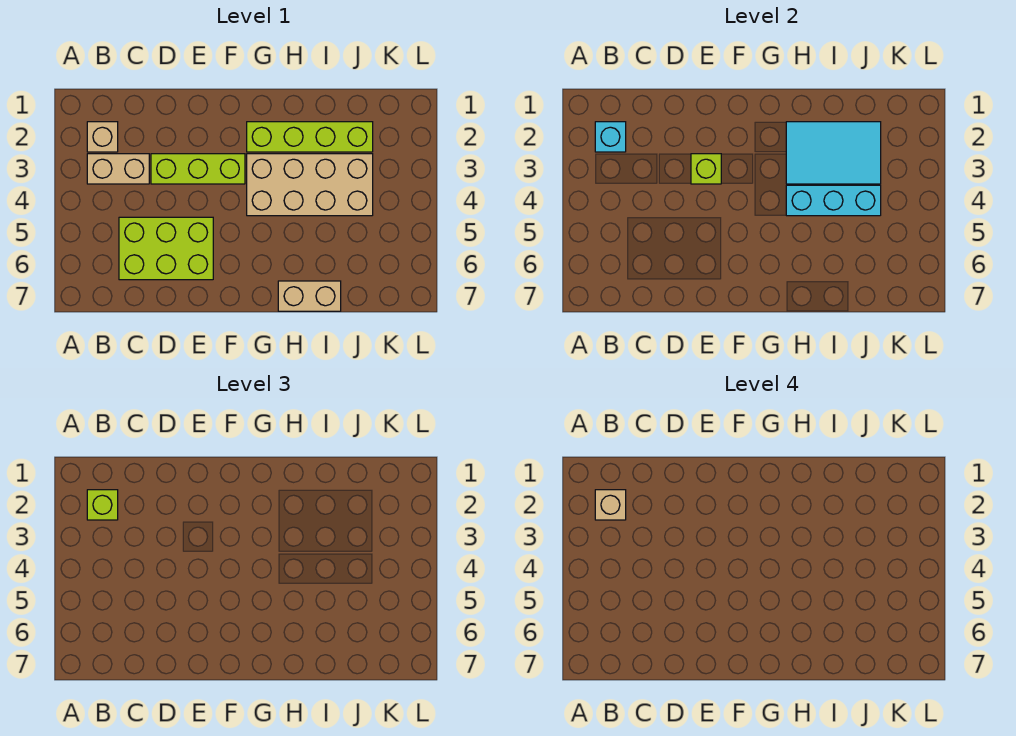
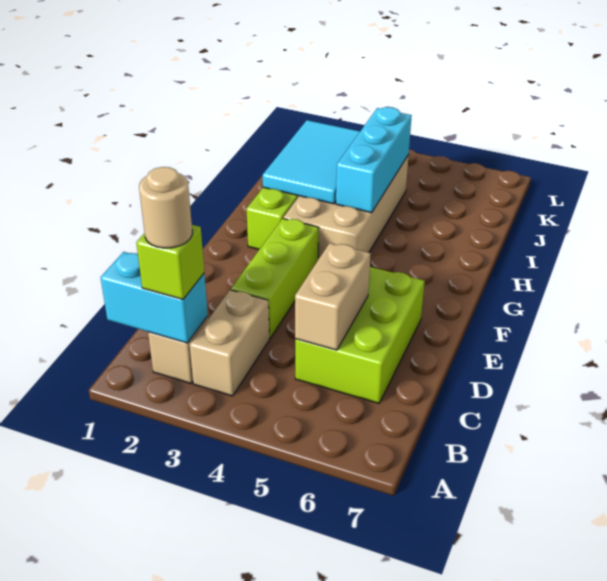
cyan brick B2 level 2 -> cyan brick B1:B2 level 2
tan brick B2 level 4 -> tan round brick B2 level 4
lime brick E3 level 2 -> none
tan brick H7:I7 level 1 -> tan brick C5:D5 level 2

